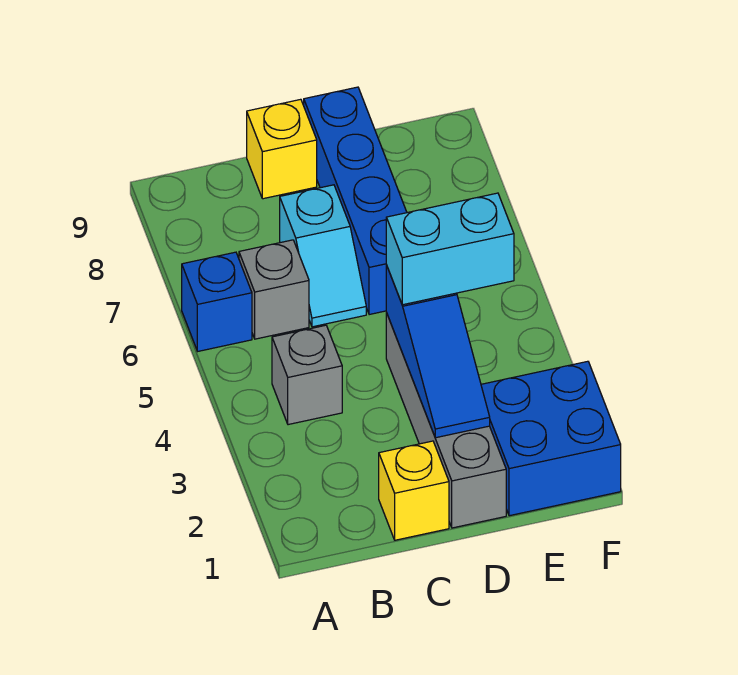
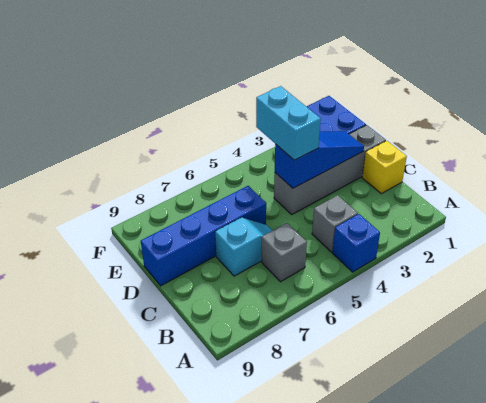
blue brick A6 level 1 -> blue brick A4 level 1
yellow brick C9 level 1 -> none

